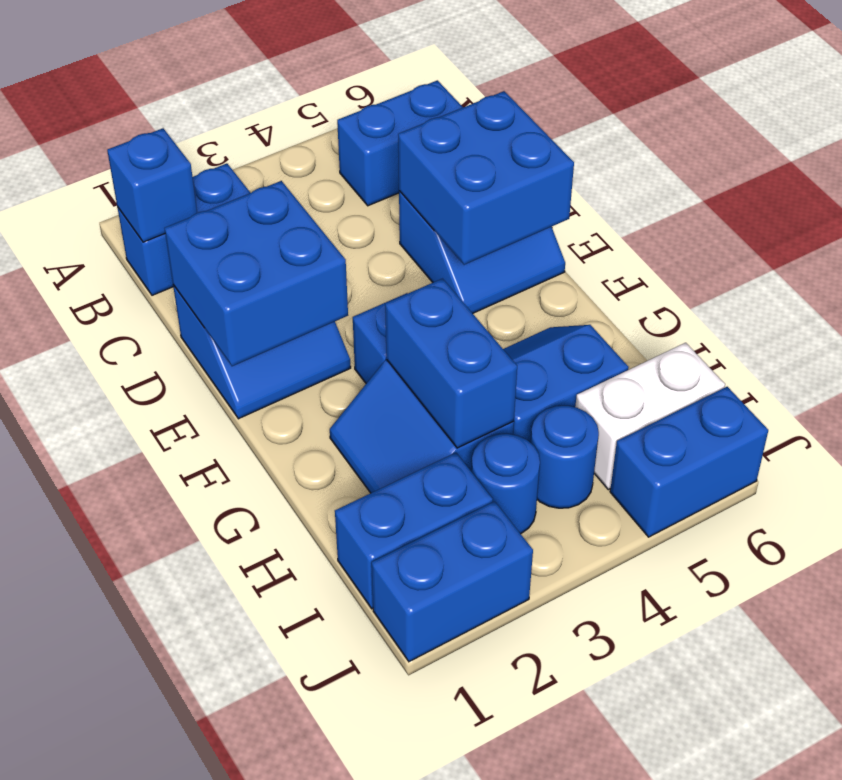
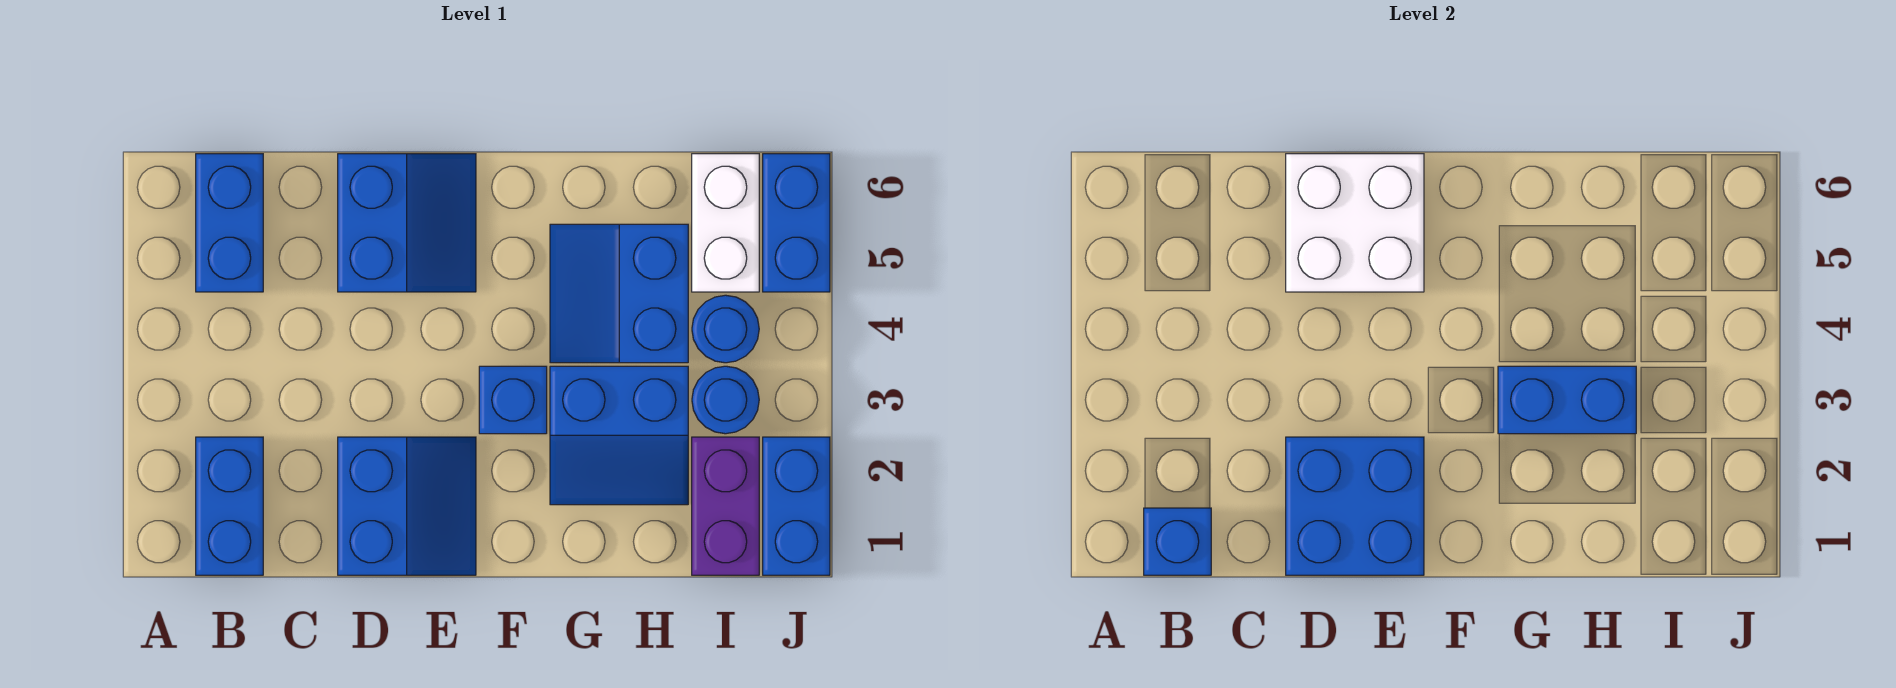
blue brick D5:E6 level 2 -> white brick D5:E6 level 2
blue brick I1:I2 level 1 -> purple brick I1:I2 level 1

